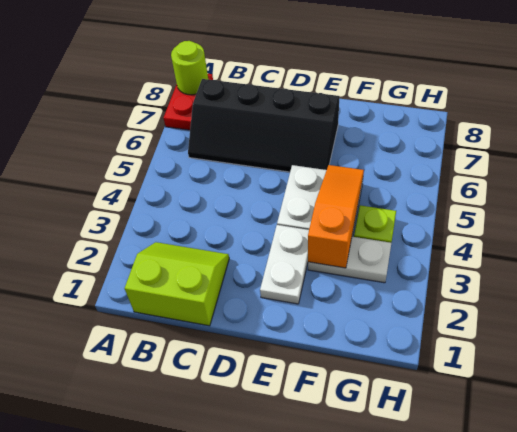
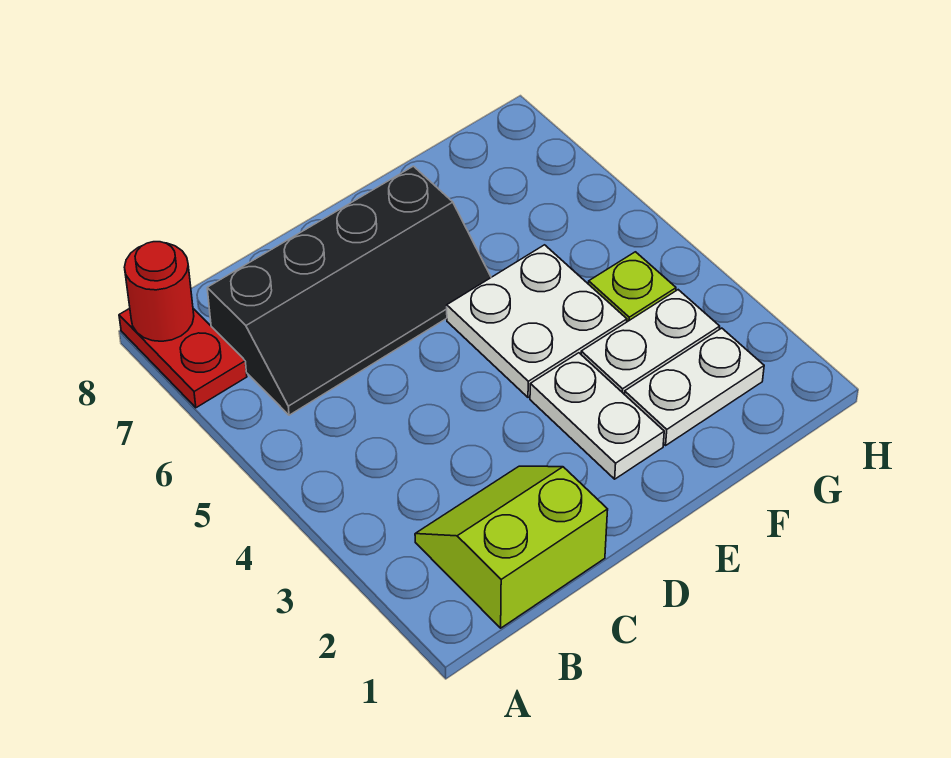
lime round brick A8 level 2 -> red round brick A8 level 2
none -> white plate F2:G2 level 1
orange slope F3:F5 level 2 top 3 -> none

